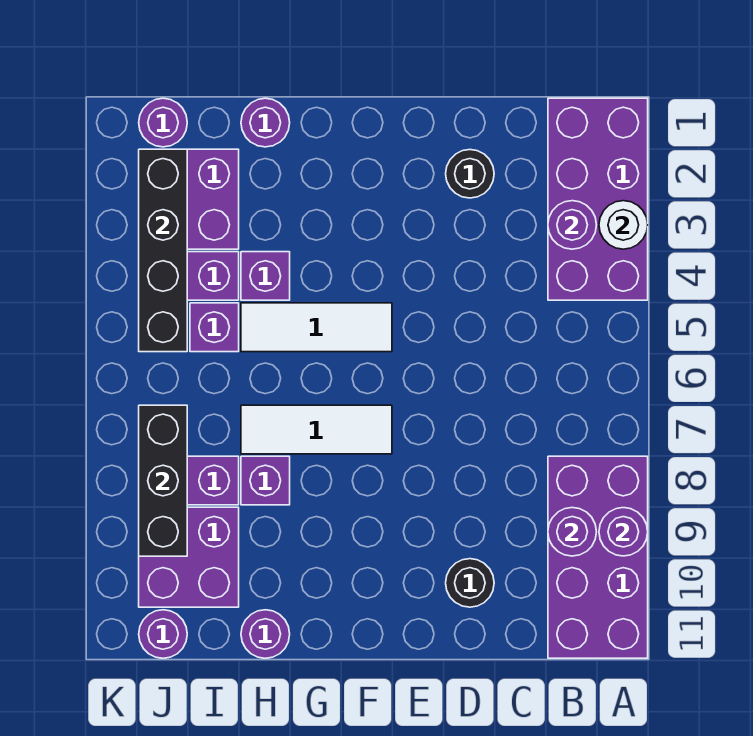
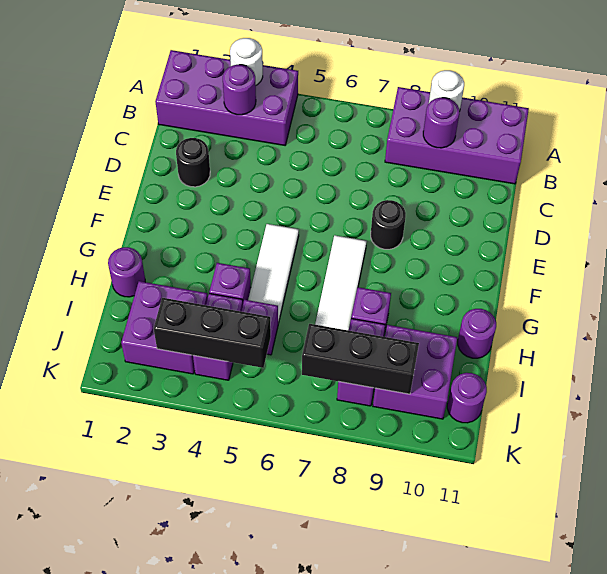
purple round brick A9 level 2 -> white round brick A9 level 2
black round brick D10 level 1 -> black round brick E8 level 1
purple round brick J1 level 1 -> none
black brick J2:J5 level 2 -> black brick J3:J5 level 2

